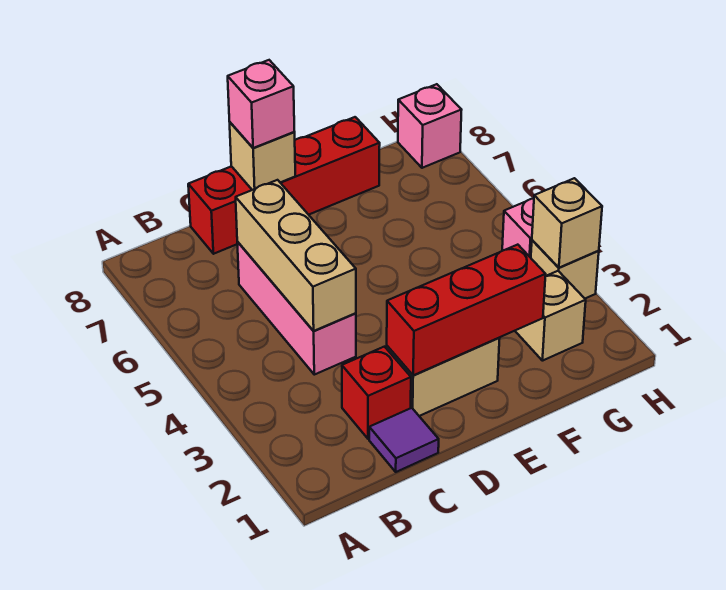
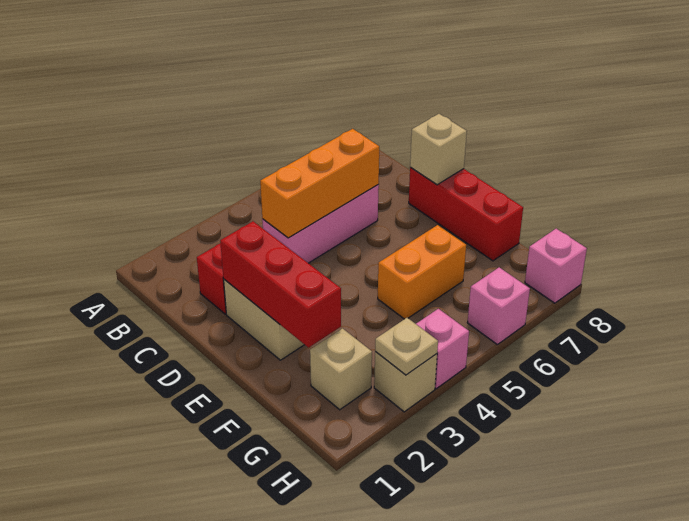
purple tile C1 level 1 -> none
tan brick C4:C6 level 2 -> orange brick C4:C6 level 2
red brick C8:F8 level 1 -> red brick D8:F8 level 1
pink brick D8 level 3 -> pink brick H6 level 1
none -> orange brick F5:F6 level 1
tan brick H3 level 2 -> tan plate H3 level 2

